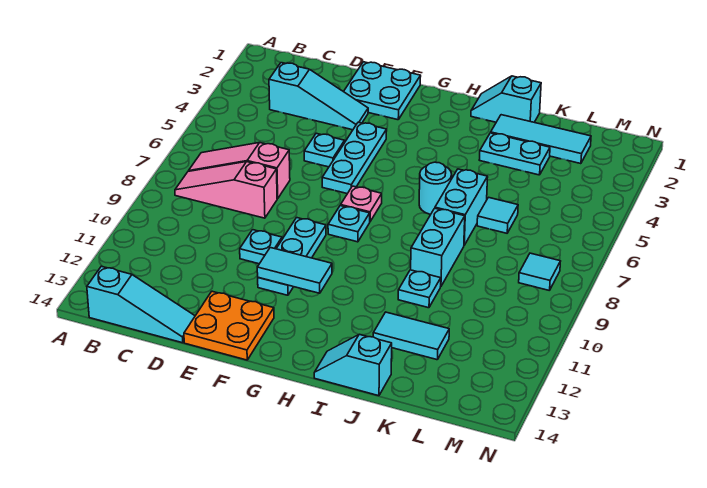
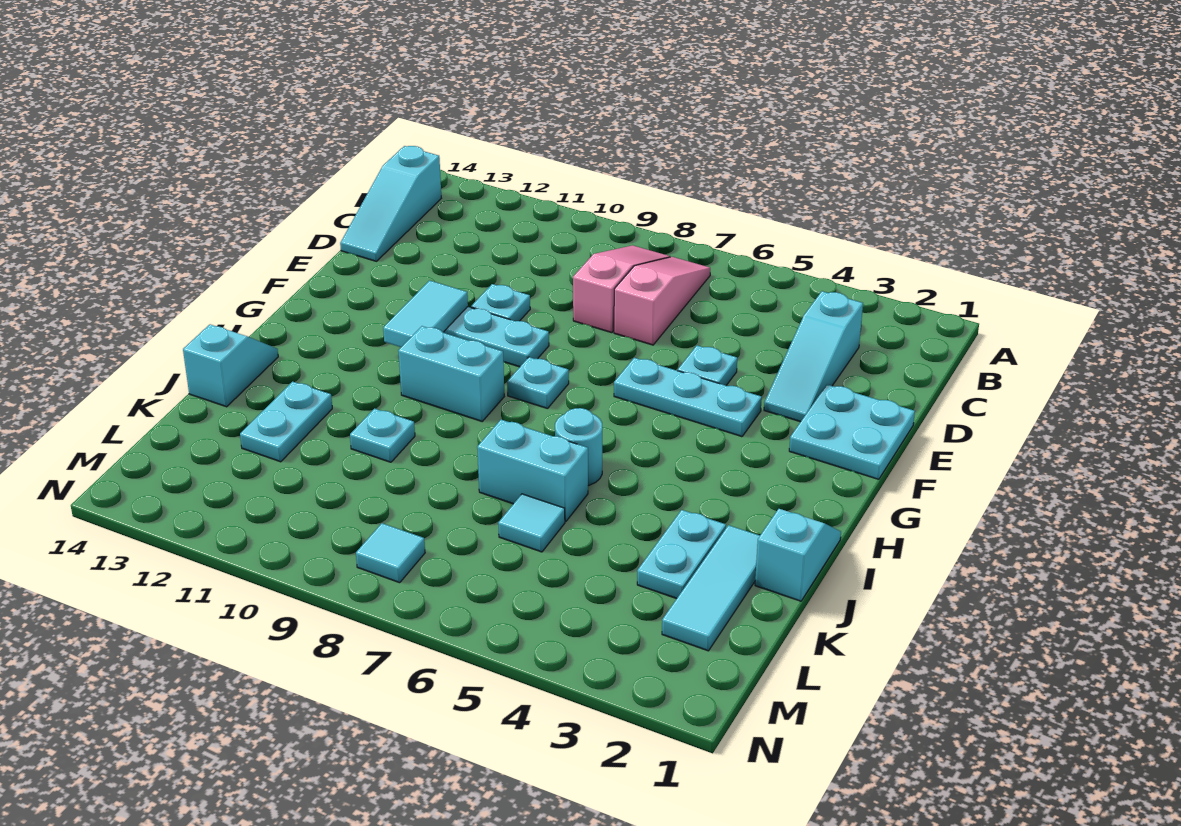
orange plate E13:F14 level 1 -> none
pink plate G7 level 1 -> none
cyan brick J8:J9 level 1 -> cyan brick H9:H10 level 1
cyan tile J12:K12 level 1 -> cyan plate J12:K12 level 1

